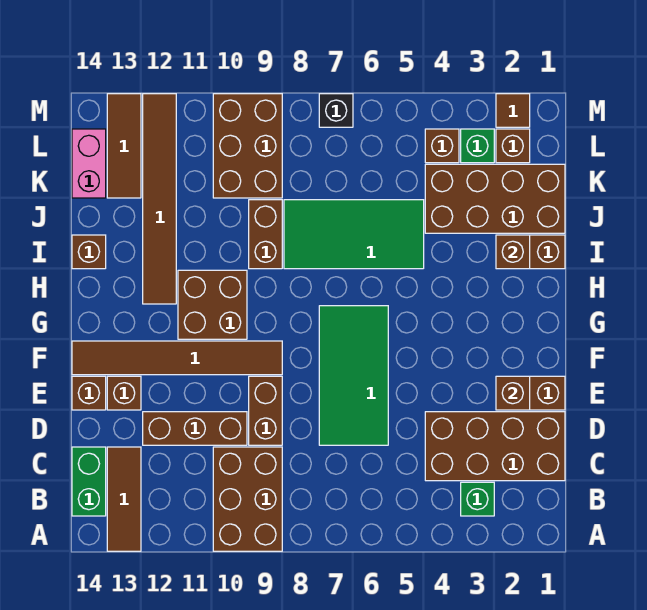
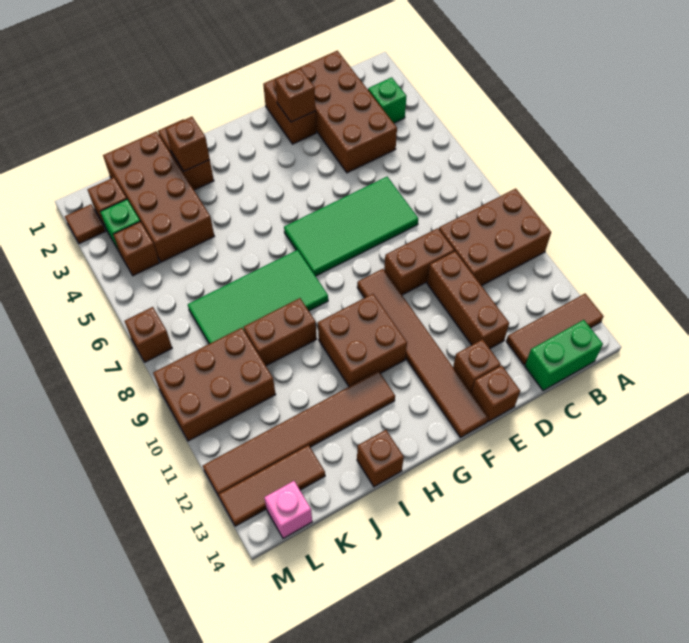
green tile I5:J8 level 1 -> green tile H7:K8 level 1
pink brick K14:L14 level 1 -> pink brick L14 level 1
black brick M7 level 1 -> brown brick M7 level 1

